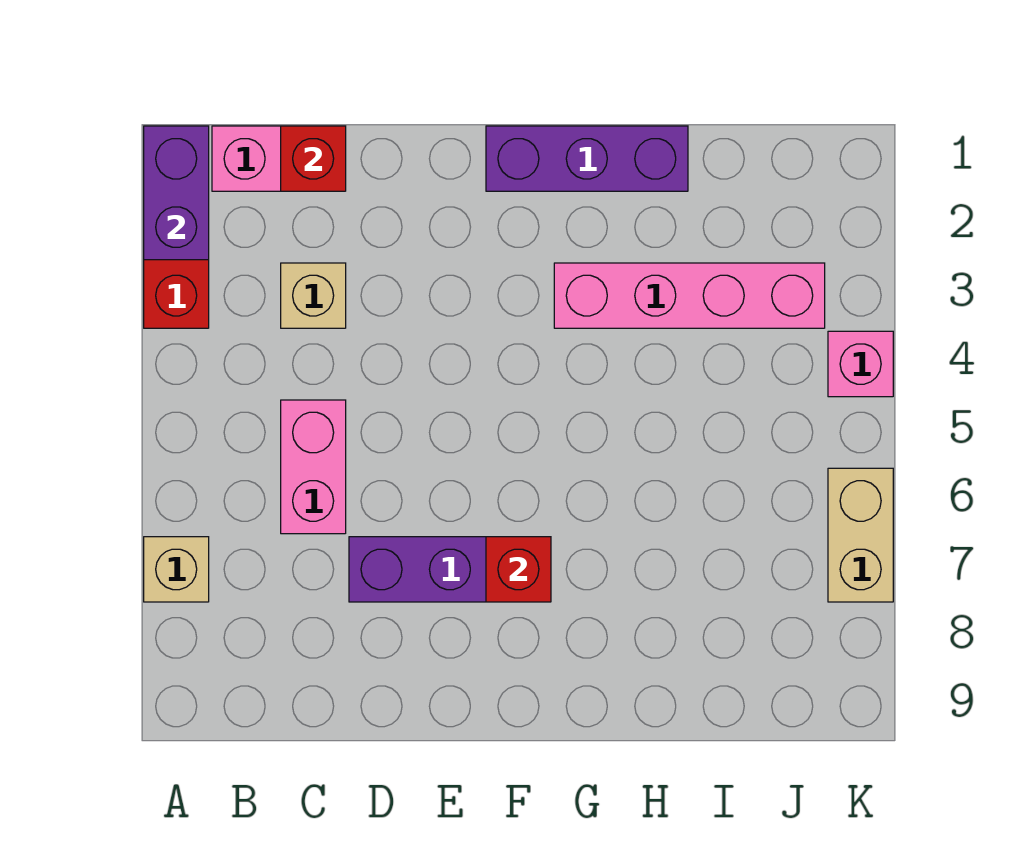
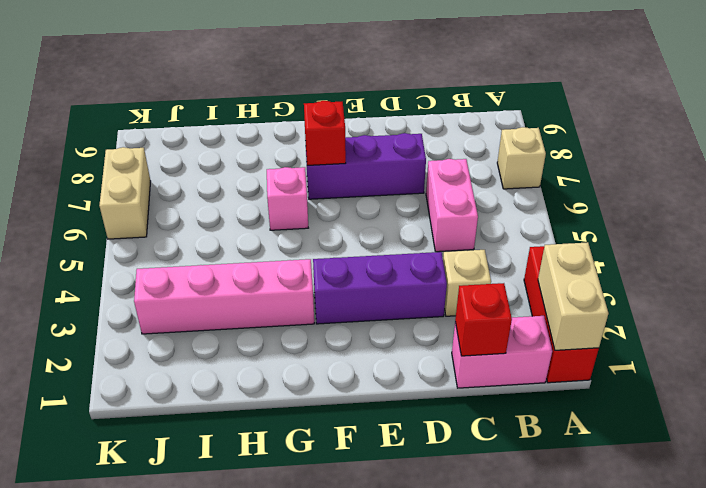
purple brick A1:A2 level 2 -> tan brick A1:A2 level 2
purple brick F1:H1 level 1 -> purple brick D3:F3 level 1
pink brick K4 level 1 -> pink brick G6 level 1

